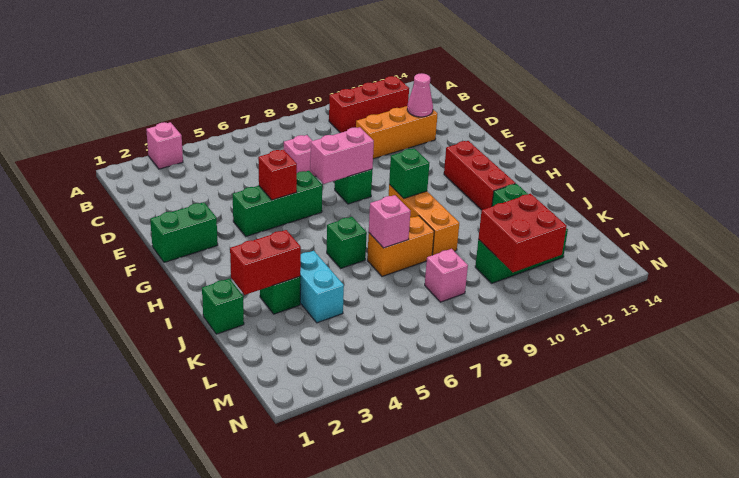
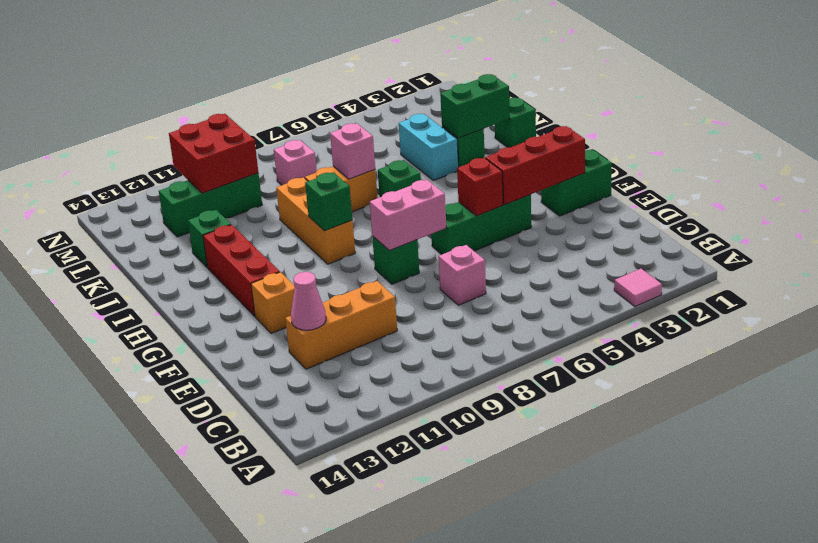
pink brick A3 level 1 -> pink tile A3 level 1
red brick B10:B12 level 1 -> red brick F2:F4 level 2
none -> orange brick F12 level 1
red brick J2:J3 level 2 -> green brick J2:J3 level 2

